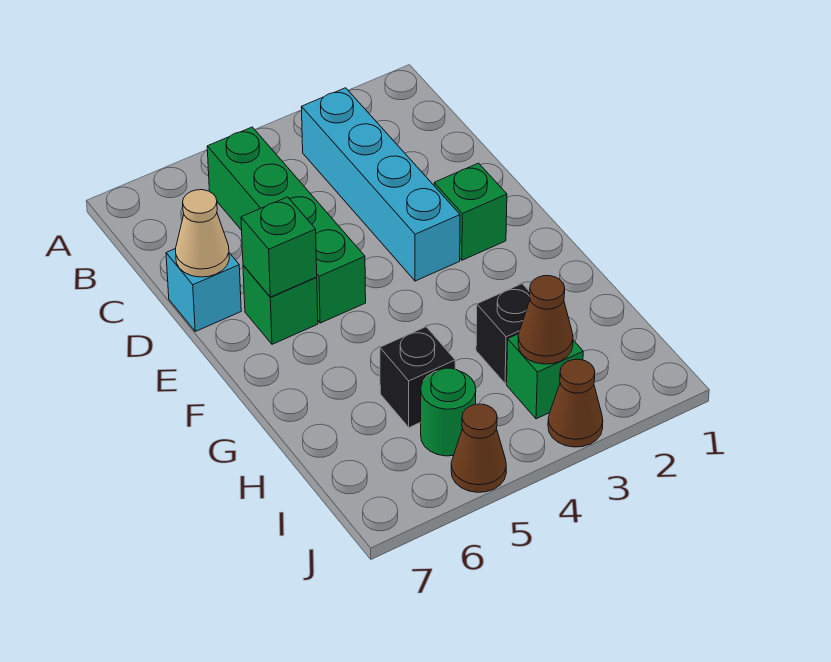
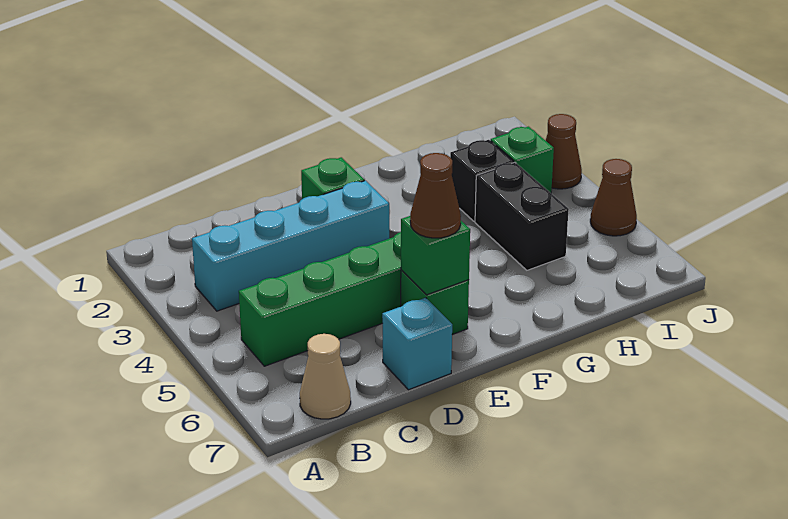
tan cone D7 level 2 -> tan cone B7 level 1
black brick H5 level 1 -> black brick H4:H5 level 1
brown cone I3 level 2 -> brown cone E6 level 3
green round brick I5 level 1 -> none

